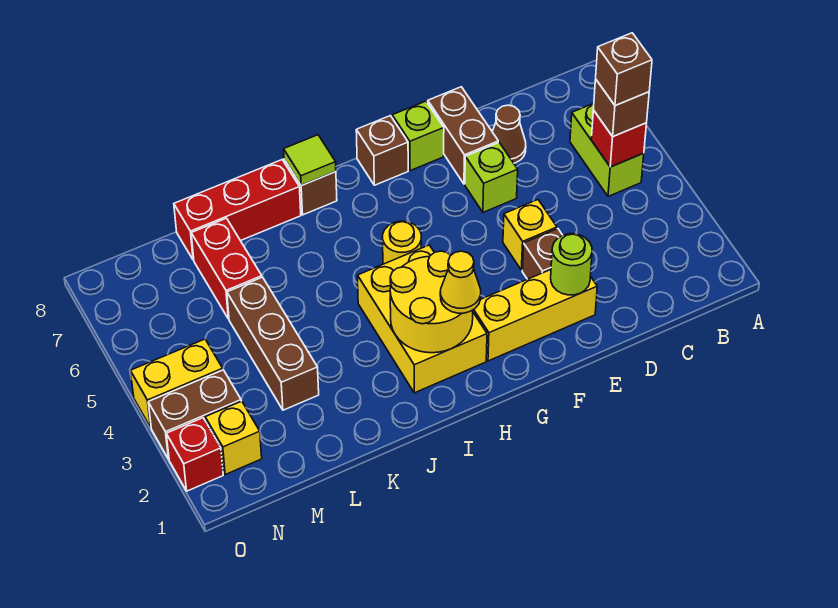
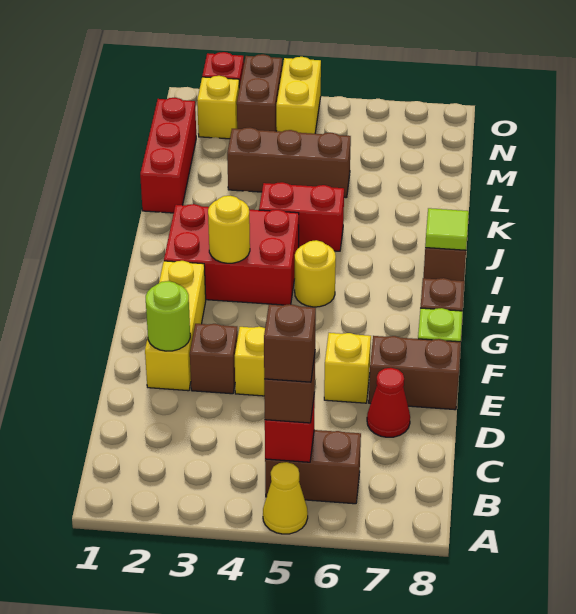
lime brick B5:B6 level 1 -> brown brick B5:B6 level 1
brown cone D7 level 1 -> red cone D7 level 1
lime brick E6 level 1 -> yellow brick E6 level 1
yellow brick H2:I4 level 1 -> red brick H2:I4 level 1
yellow round brick H2:I3 level 2 -> yellow round brick H3 level 2
yellow cone H2 level 3 -> yellow cone A5 level 1
red brick J8:L8 level 1 -> red brick K1:M1 level 1
red brick L6:L7 level 1 -> red brick J4:J5 level 1

